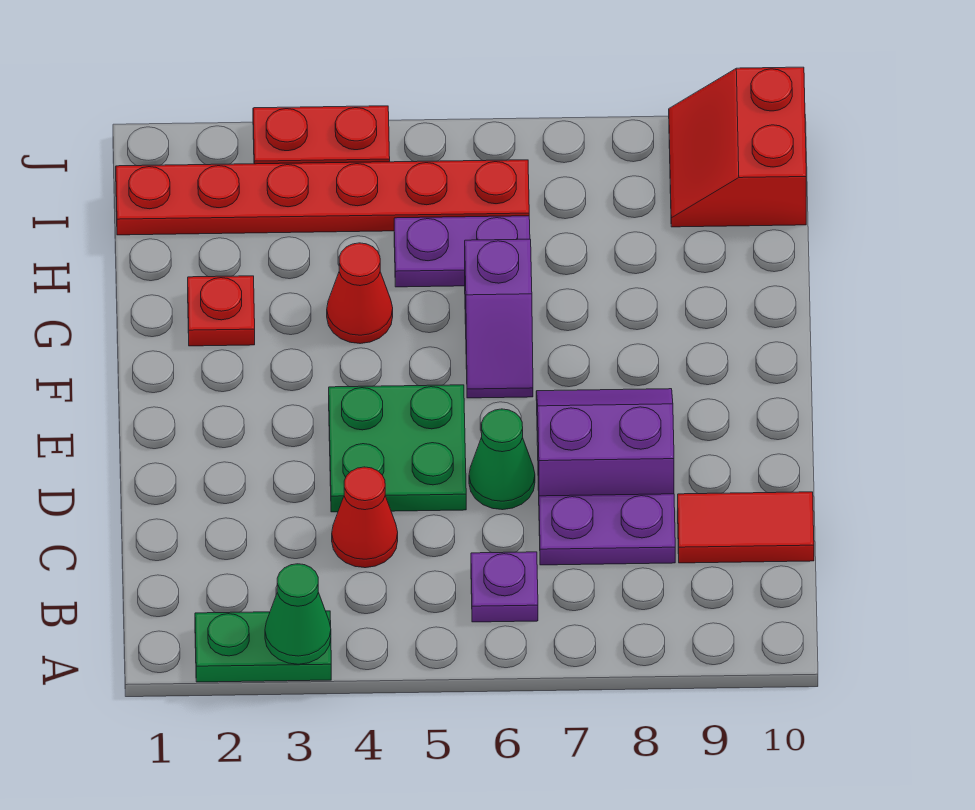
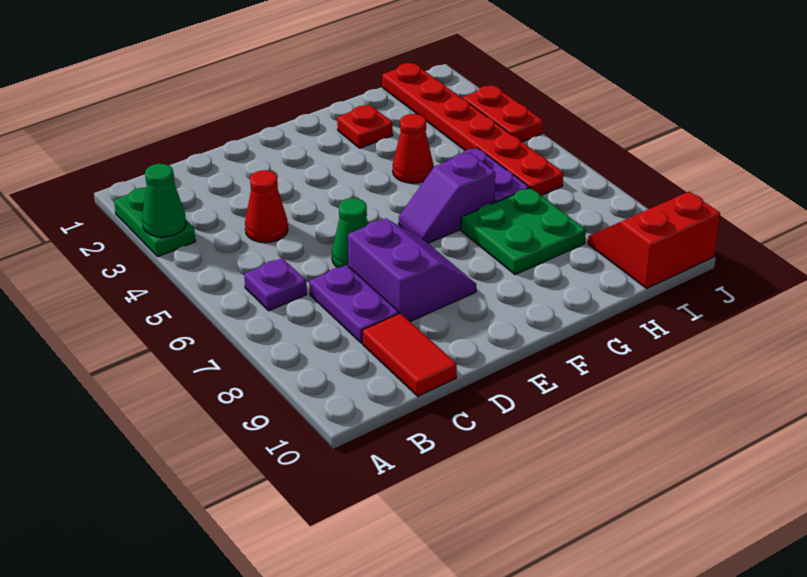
green plate D4:E5 level 1 -> green plate G7:H8 level 1

